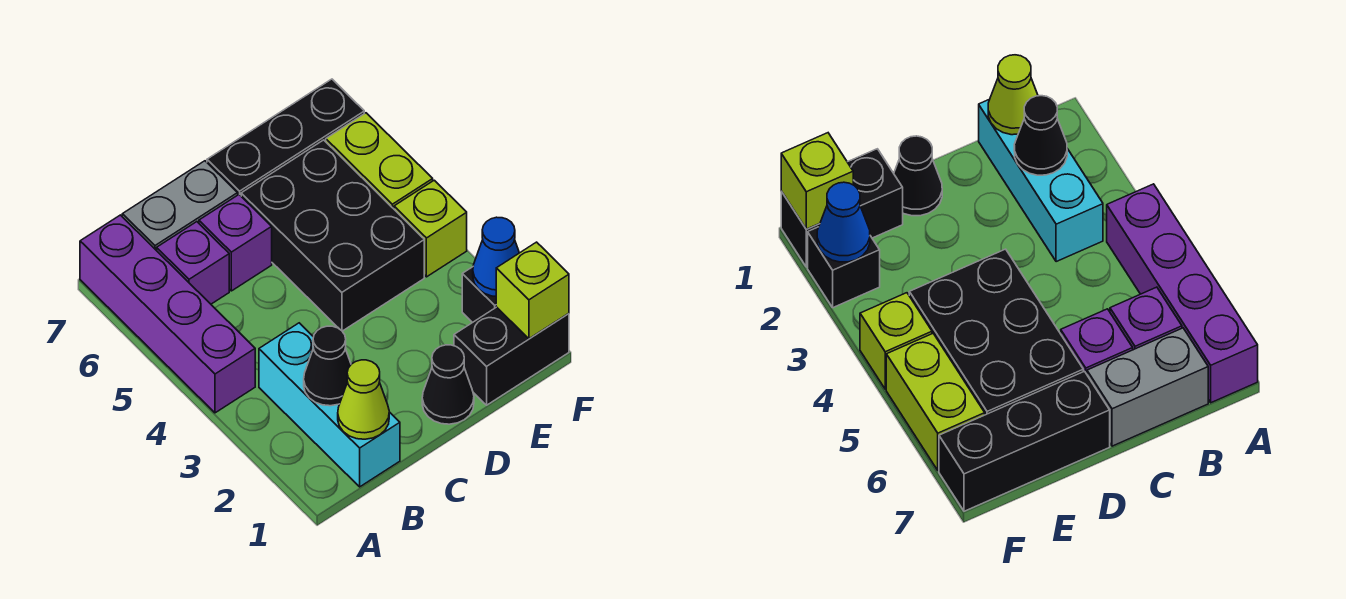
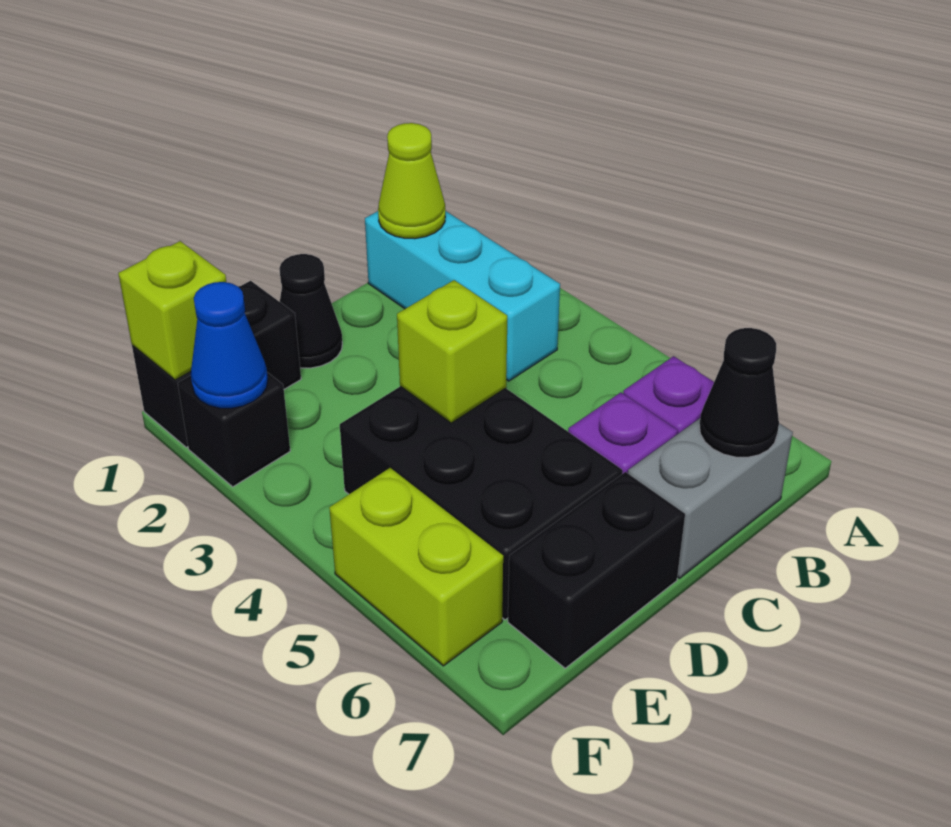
purple brick A4:A7 level 1 -> none
black cone B2 level 2 -> black cone B7 level 2
black brick D7:F7 level 1 -> black brick D7:E7 level 1
lime brick F4 level 1 -> lime brick D4 level 2

